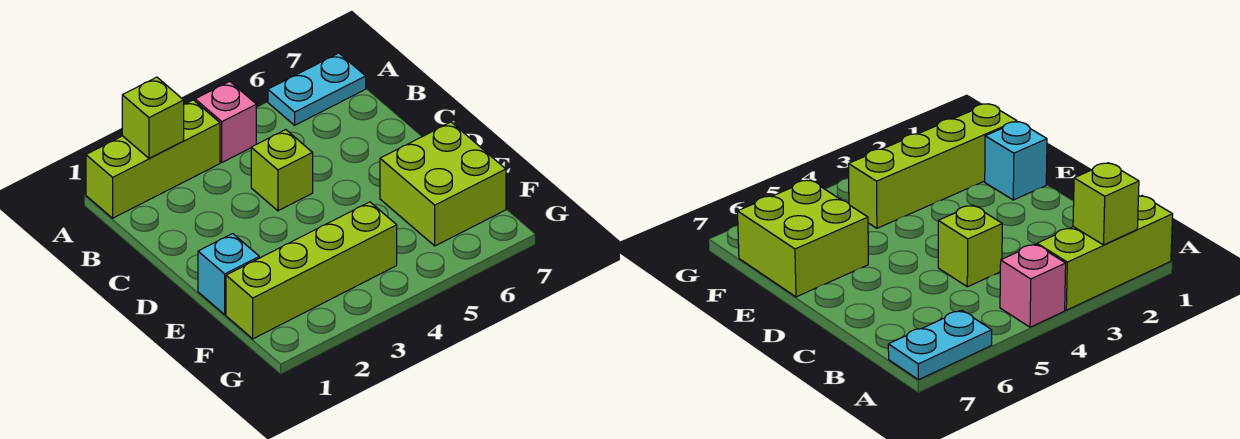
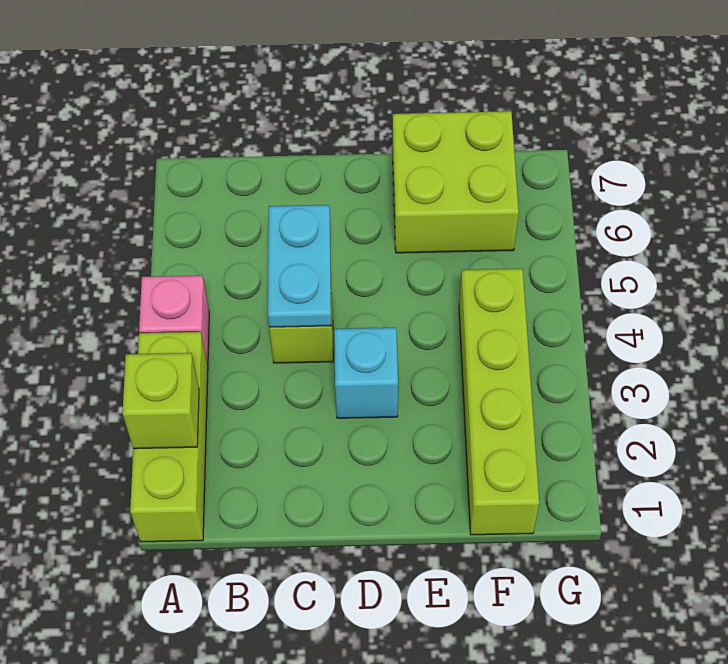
cyan plate A6:A7 level 1 -> cyan plate C4:C5 level 2
cyan brick E1 level 1 -> cyan brick D3 level 1

